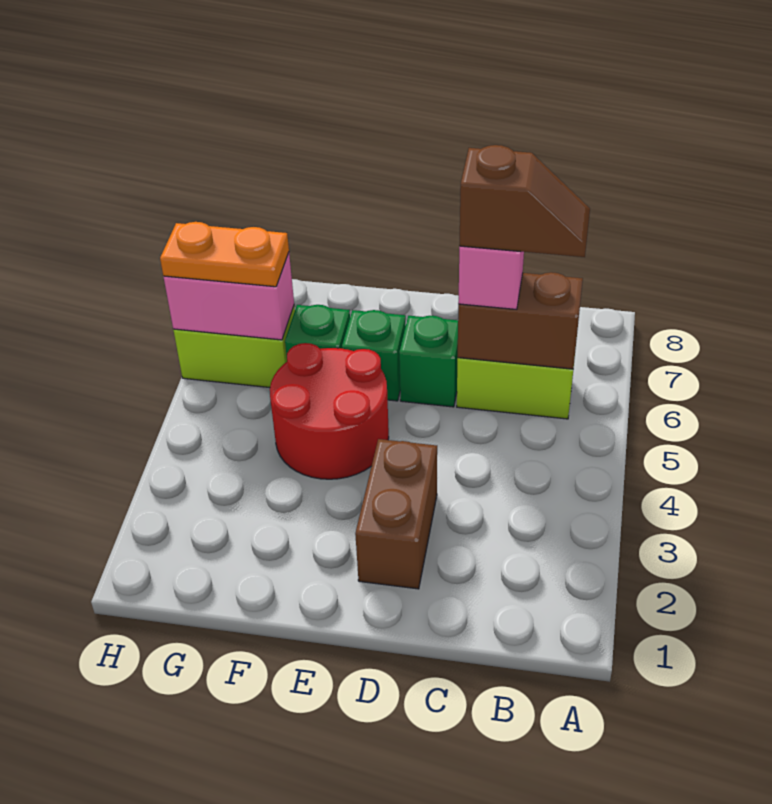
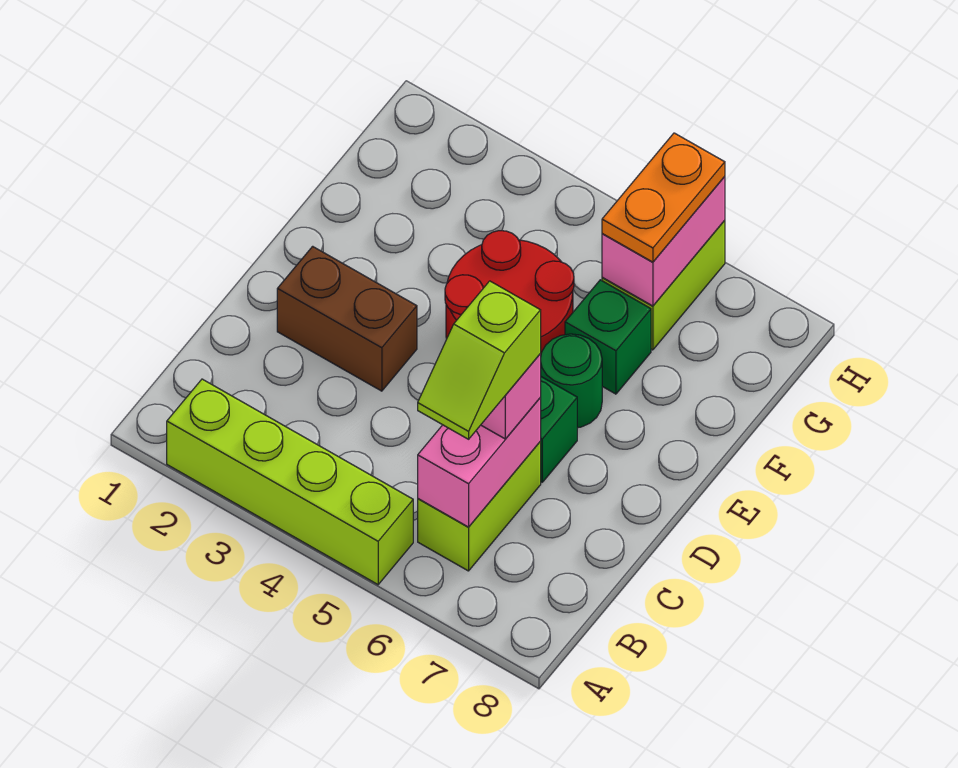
none -> lime brick A2:A5 level 1
brown brick B6:C6 level 2 -> pink brick B6:C6 level 2
brown slope B6:C6 level 4 top C -> lime slope B6:C6 level 4 top C
green brick E6 level 1 -> green round brick E6 level 1

